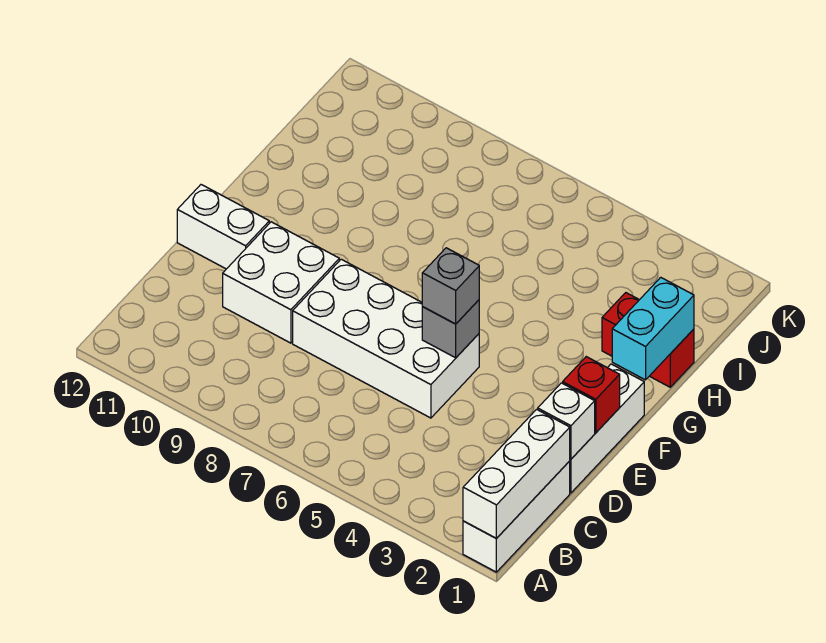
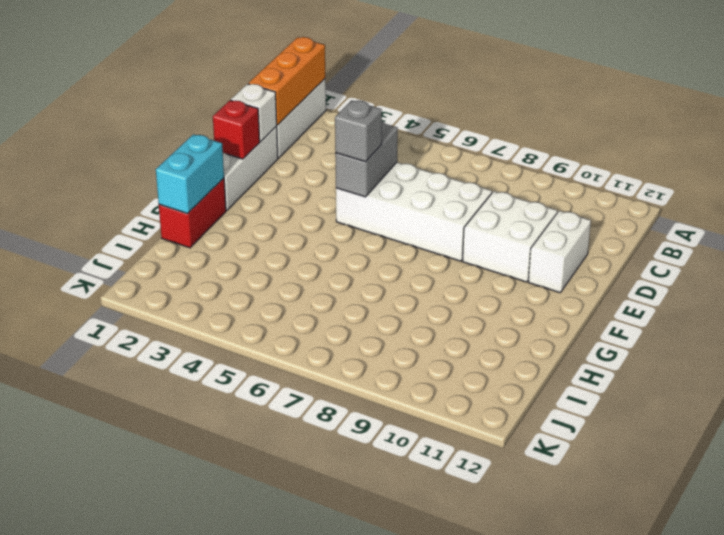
white brick A1:C1 level 2 -> orange brick A1:C1 level 2
grey brick E5 level 2 -> grey brick D5:E5 level 2
white brick E11:E12 level 1 -> white brick D11:E11 level 1
red brick H1:H2 level 1 -> red brick G1:H1 level 1

